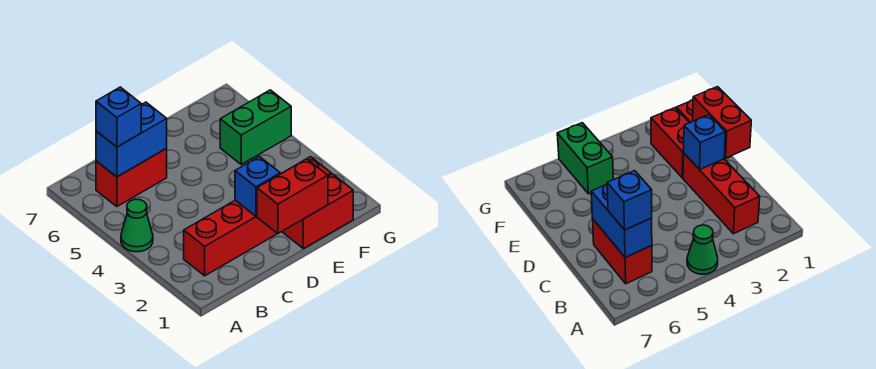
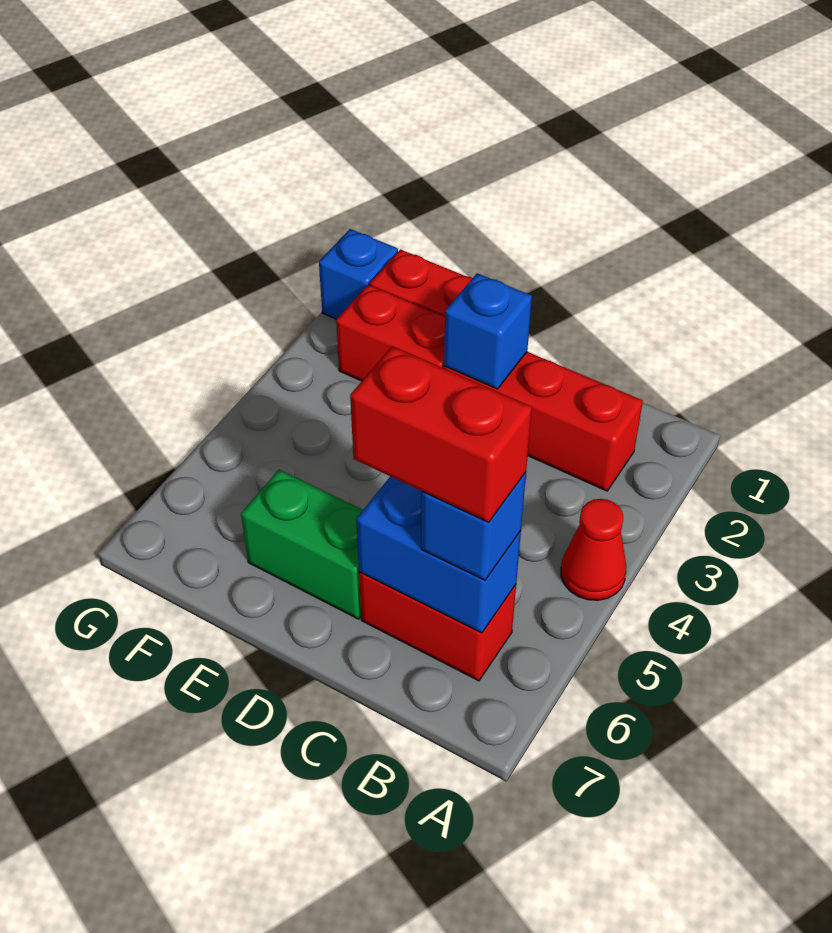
green cone A4 level 1 -> red cone A4 level 1
red brick D1:E1 level 2 -> red brick B6:C6 level 4
green brick F5:G5 level 1 -> green brick D6:E6 level 1
none -> blue brick G1 level 1

